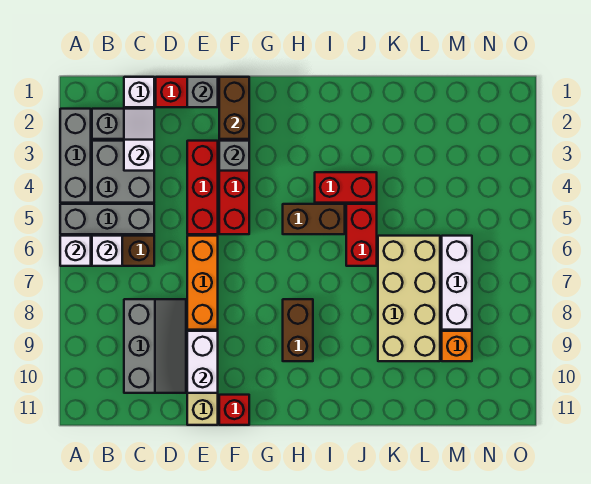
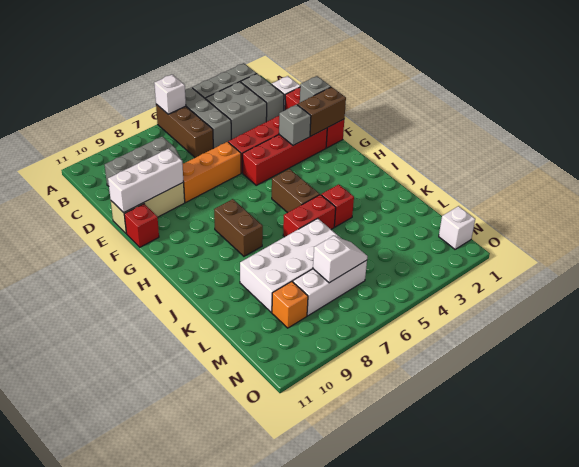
white brick B6 level 2 -> white brick N1 level 1
white slope C2:C3 level 2 top 3 -> white slope M6:M7 level 2 top 7
white brick E9:E10 level 2 -> white brick E9:E11 level 2
brown brick H8:H9 level 1 -> brown brick H8:I8 level 1
red brick I4:J4 level 1 -> red brick J4 level 1
tan brick K6:L9 level 1 -> white brick K6:L9 level 1

